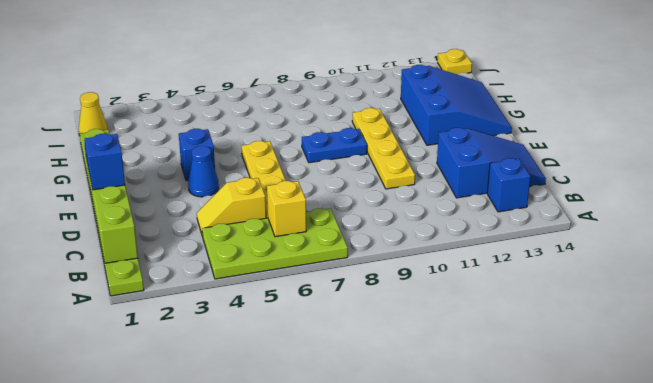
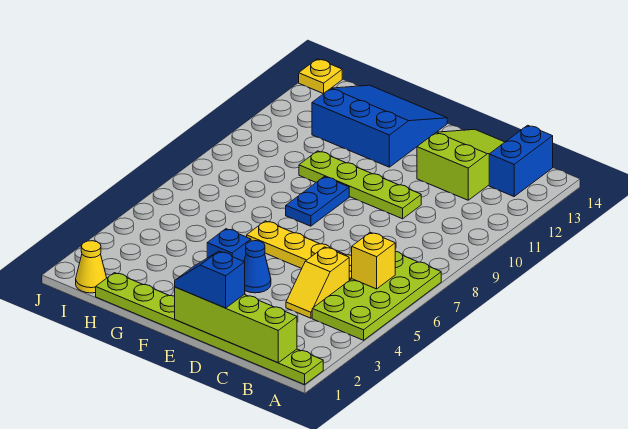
blue brick B13 level 1 -> blue brick B13:B14 level 1
blue slope C12:D14 level 1 top 12 -> lime slope C12:D14 level 1 top 12
yellow plate D10:G10 level 1 -> lime plate D10:G10 level 1

